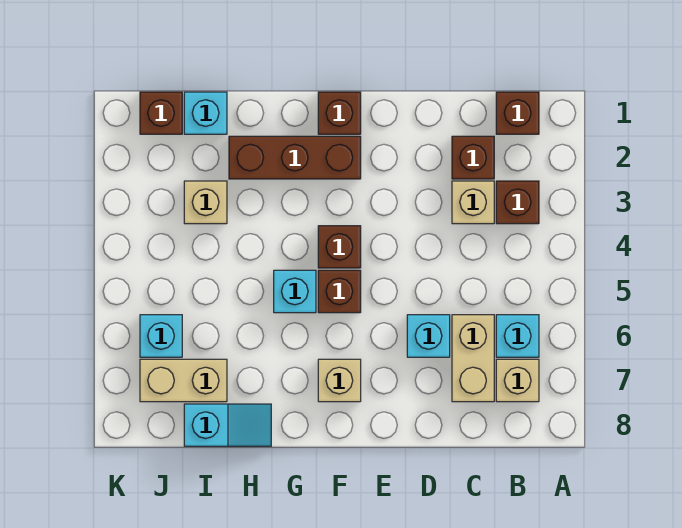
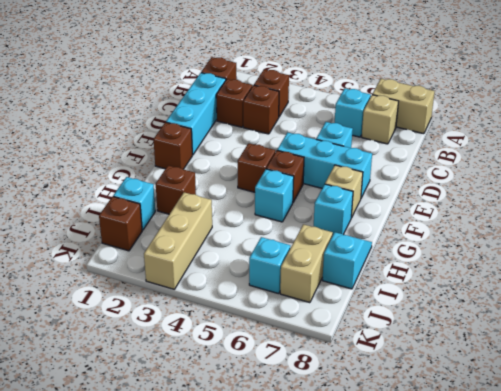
none -> cyan brick C1:E1 level 1
tan brick C3 level 1 -> brown brick C3 level 1
tan brick C6:C7 level 1 -> tan brick A7:A8 level 1
none -> cyan brick E5:E7 level 1
brown brick F2:H2 level 1 -> brown brick H2 level 1
none -> cyan brick G7 level 1
tan brick I3 level 1 -> tan brick I3:K3 level 1

